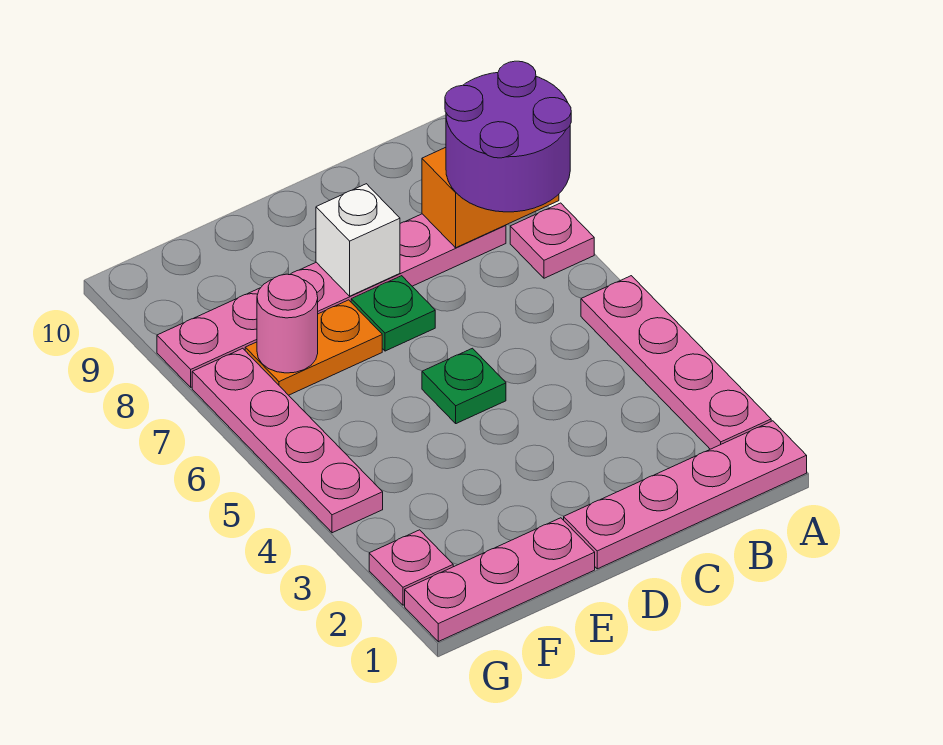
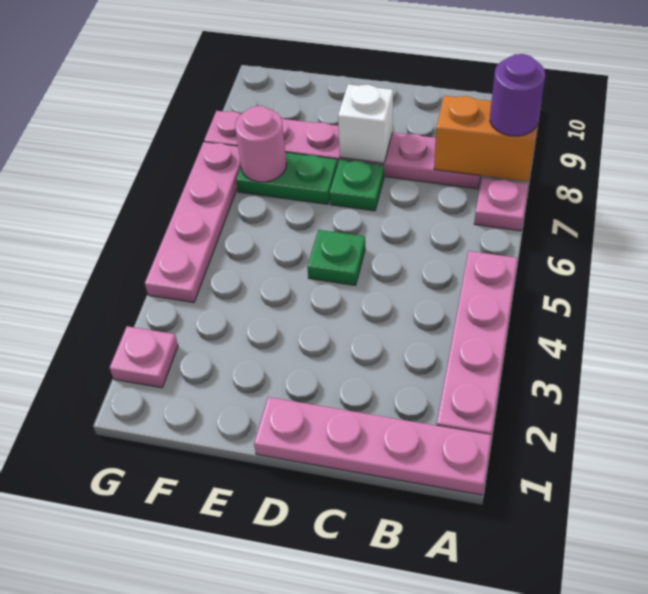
purple round brick A7:B8 level 3 -> purple round brick A8 level 3
pink plate E1:G1 level 1 -> none
orange plate E7:F7 level 1 -> green plate E7:F7 level 1

